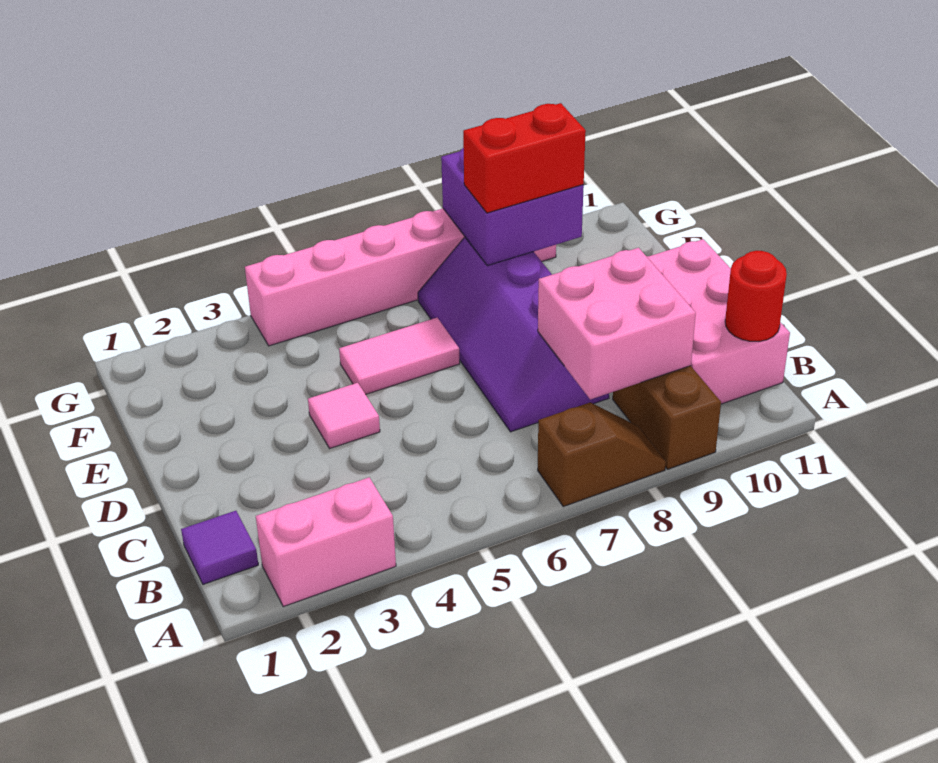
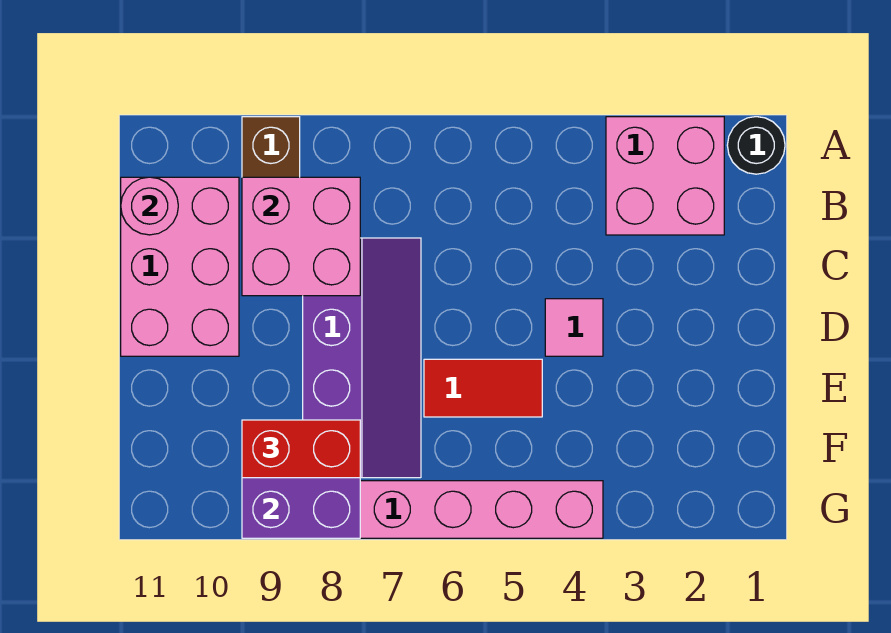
none -> black round brick A1 level 1
pink brick A2:A3 level 1 -> pink brick A2:B3 level 1
brown slope A7:A8 level 1 top 7 -> none
purple tile B1 level 1 -> none
red round brick B11 level 2 -> pink round brick B11 level 2
pink tile E5:E6 level 1 -> red tile E5:E6 level 1

